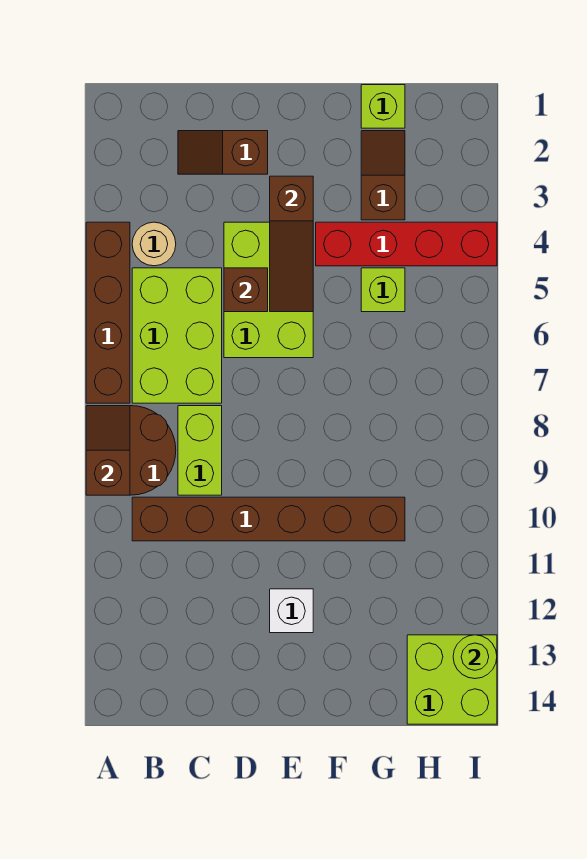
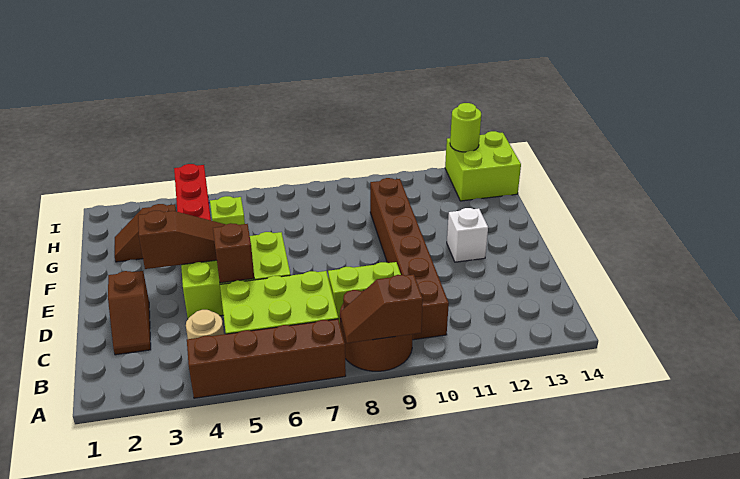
lime brick G1 level 1 -> none

